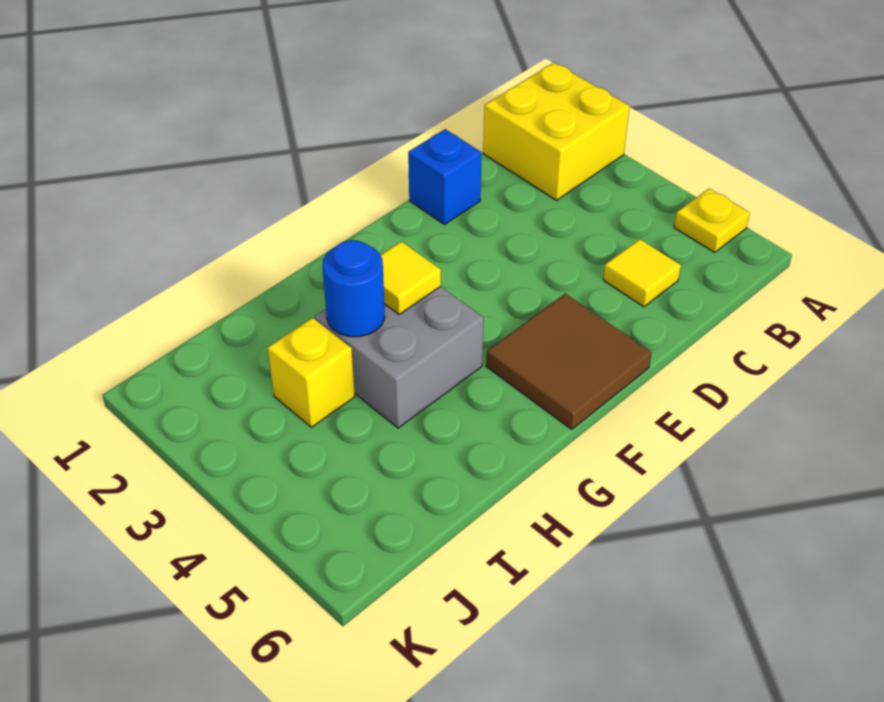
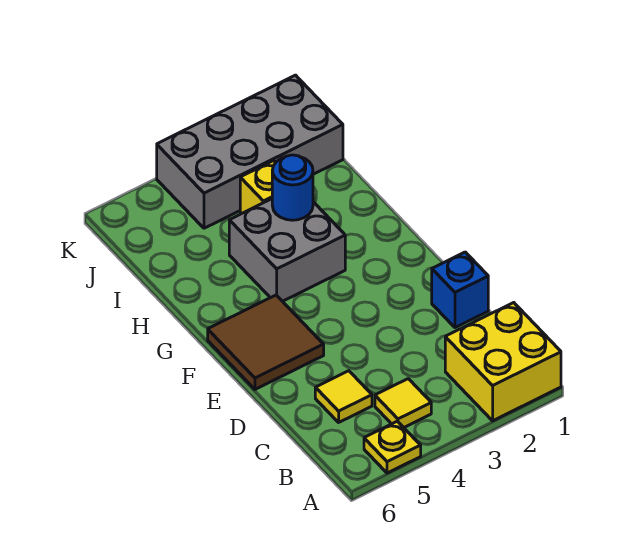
yellow tile G3 level 2 -> yellow tile B4 level 1
none -> grey brick J1:K4 level 1

